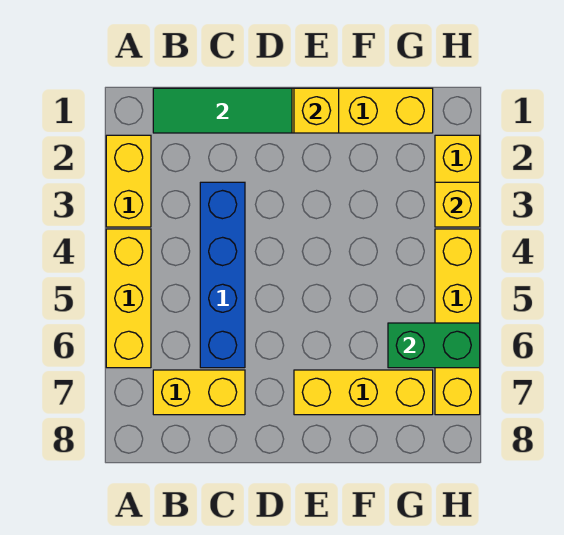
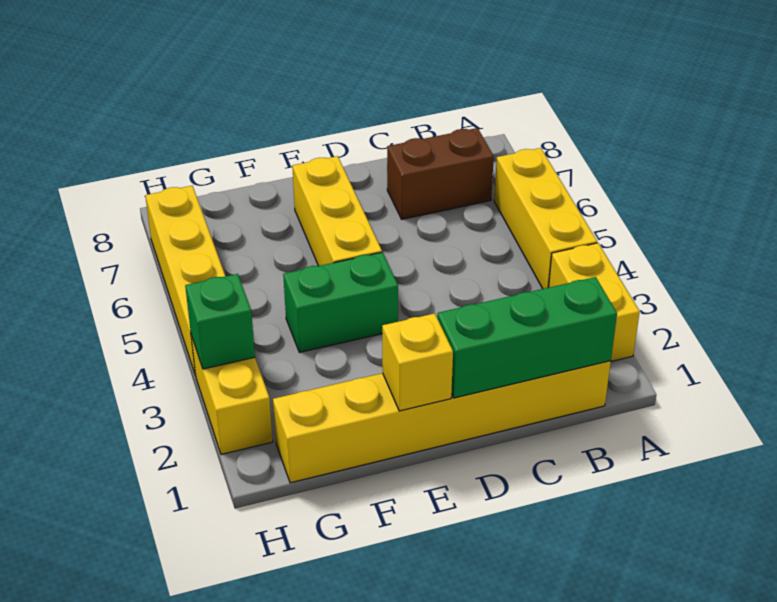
green tile B1:D1 level 2 -> green brick B1:D1 level 2
yellow brick B7:C7 level 1 -> brown brick B7:C7 level 1
blue brick C3:C6 level 1 -> none
yellow brick E7:G7 level 1 -> yellow brick E5:E7 level 1
green brick G6:H6 level 2 -> green brick E4:F4 level 1
yellow brick H3 level 2 -> green brick H3 level 2

